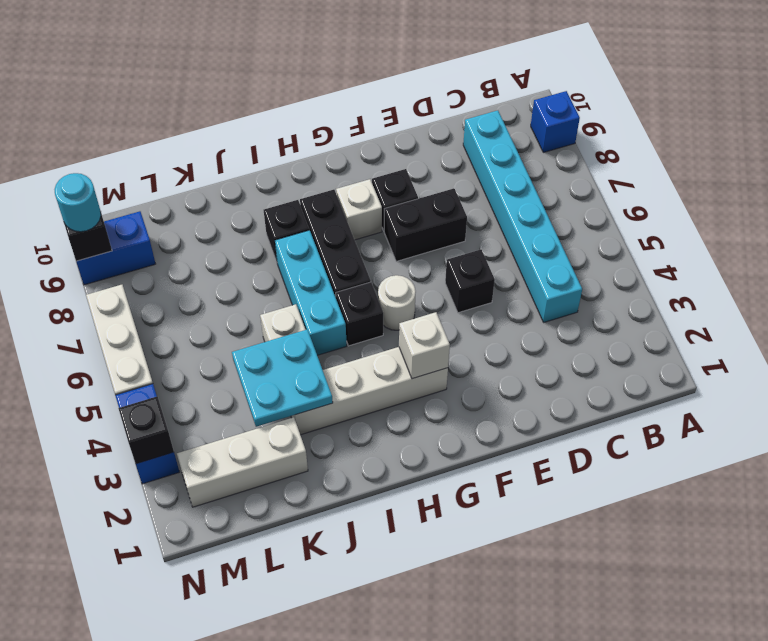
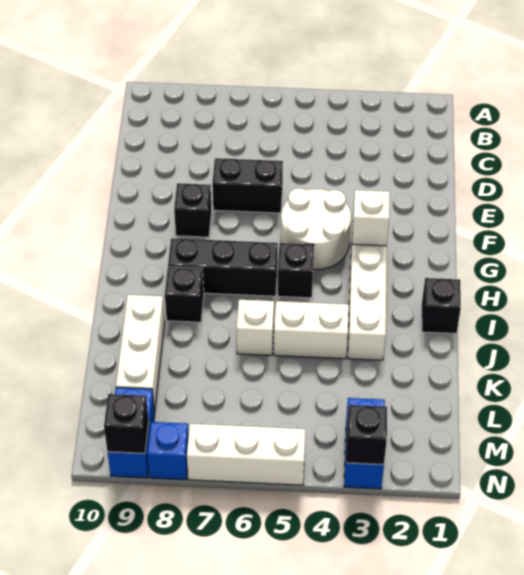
blue brick A9 level 1 -> blue brick N8 level 1
cyan brick C4:C9 level 1 -> none
black brick E5 level 1 -> black brick I1 level 1
black brick E7:F7 level 1 -> black brick E6:E7 level 1
white round brick G5 level 1 -> white round brick F4:G5 level 1
white brick G8 level 1 -> white brick J6 level 1
cyan brick I5:I7 level 1 -> none
cyan plate J3:K4 level 2 -> none
white brick K2:M2 level 1 -> white brick J9:L9 level 1
blue brick N3:N4 level 1 -> blue brick M3:N3 level 1
cyan round brick N9 level 3 -> none

